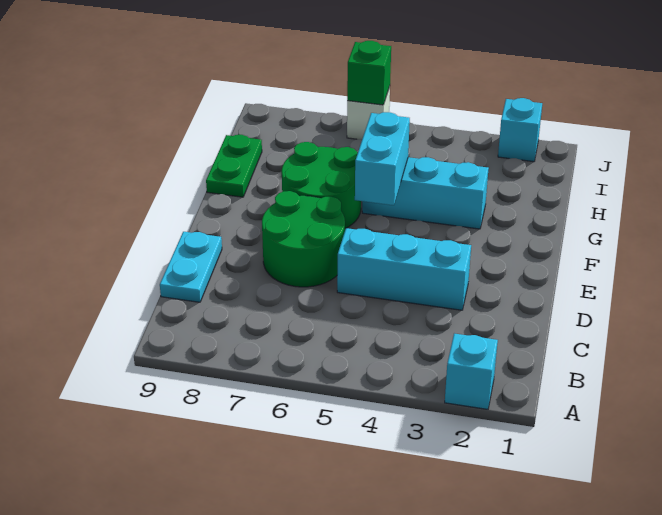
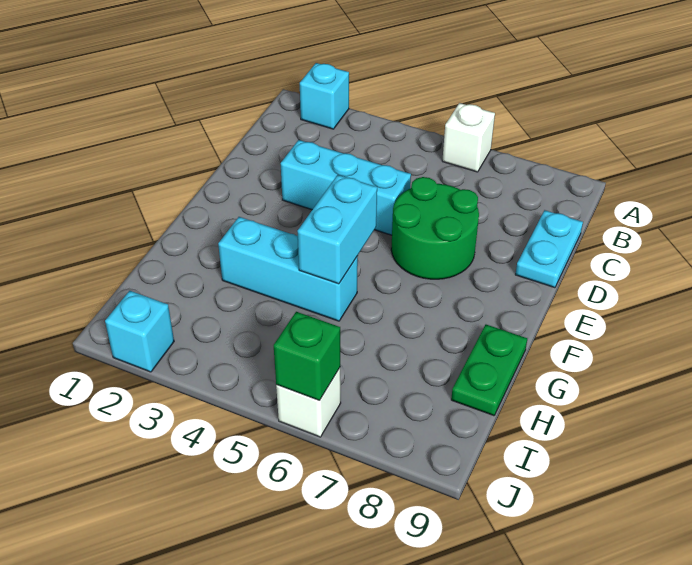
none -> white brick A6 level 1
green round brick F6:G7 level 1 -> none

